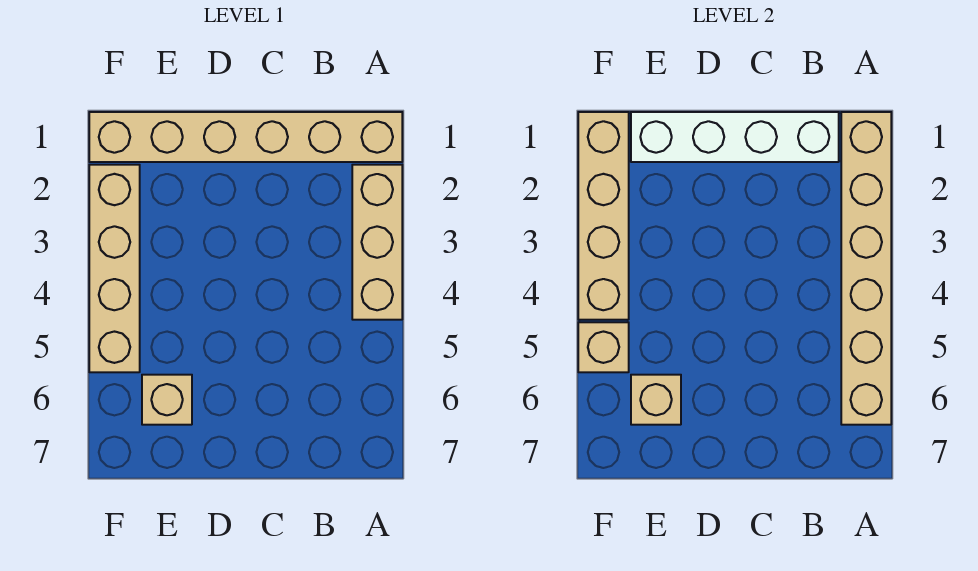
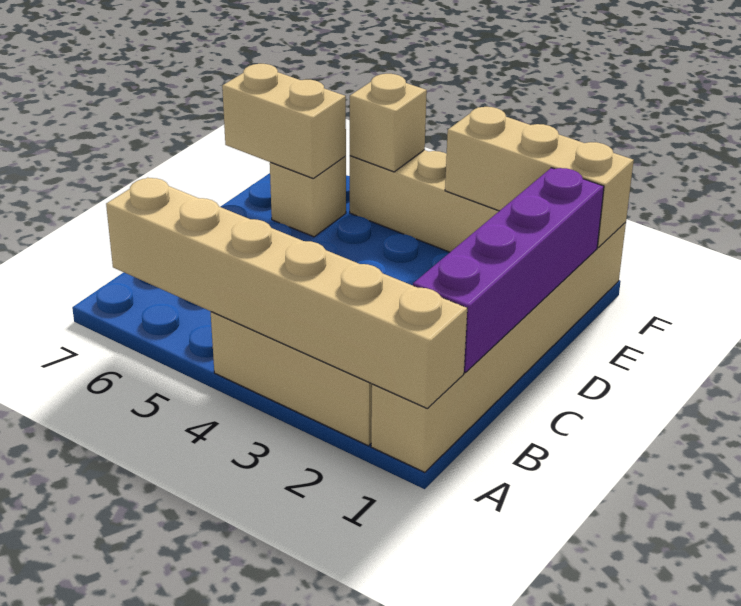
white brick B1:E1 level 2 -> purple brick B1:E1 level 2
tan brick E6 level 2 -> tan brick E6:E7 level 2
tan brick F1:F4 level 2 -> tan brick F1:F3 level 2

